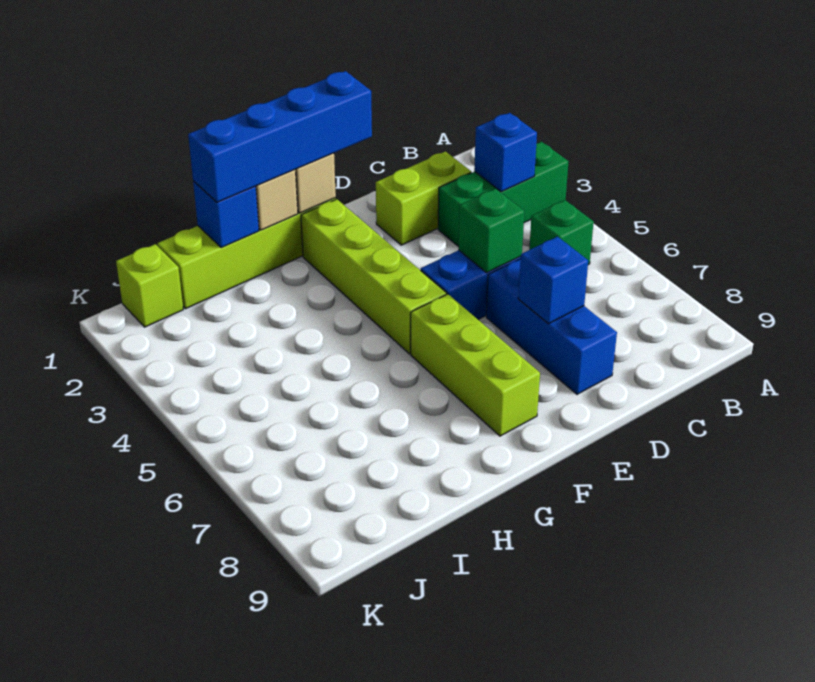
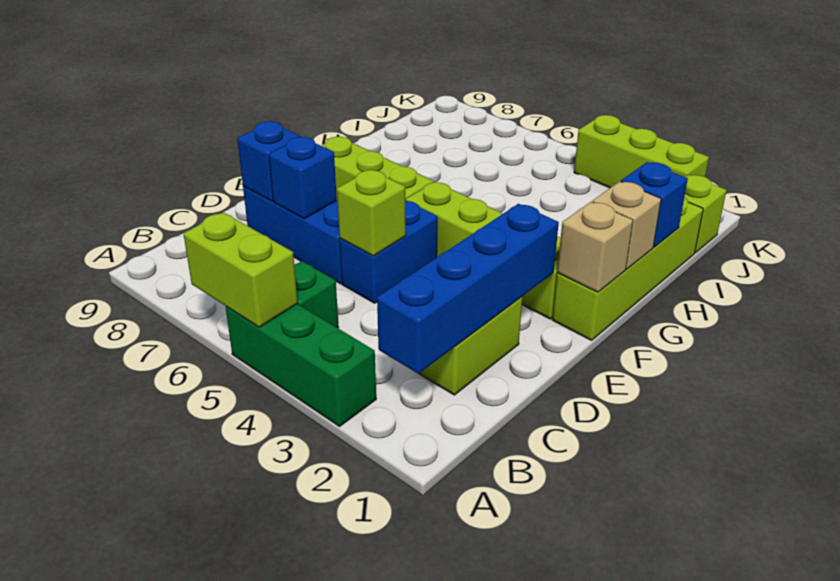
green brick A3:C3 level 1 -> green brick A3:A5 level 1
none -> lime brick A5:A6 level 2
blue brick B3 level 2 -> blue brick D8 level 2
green brick D5 level 2 -> lime brick D5 level 2
blue brick E1:H1 level 3 -> blue brick B2:E2 level 2
none -> lime brick K2:K4 level 1

